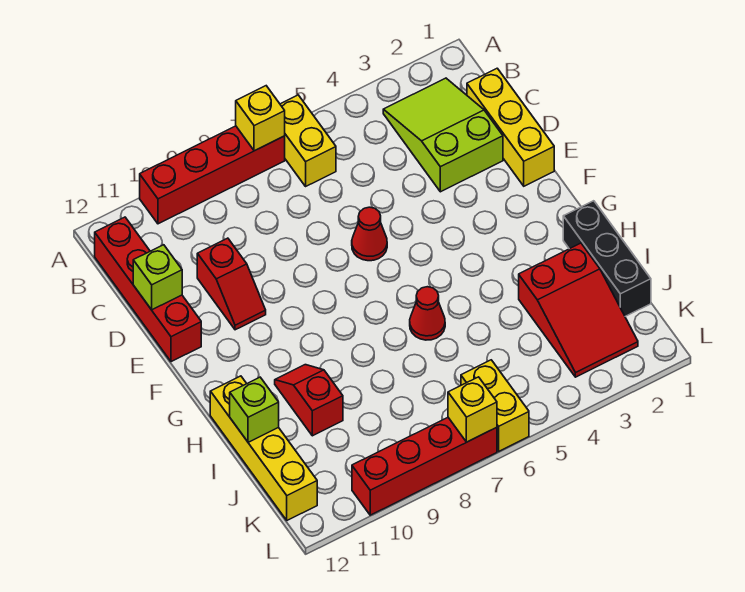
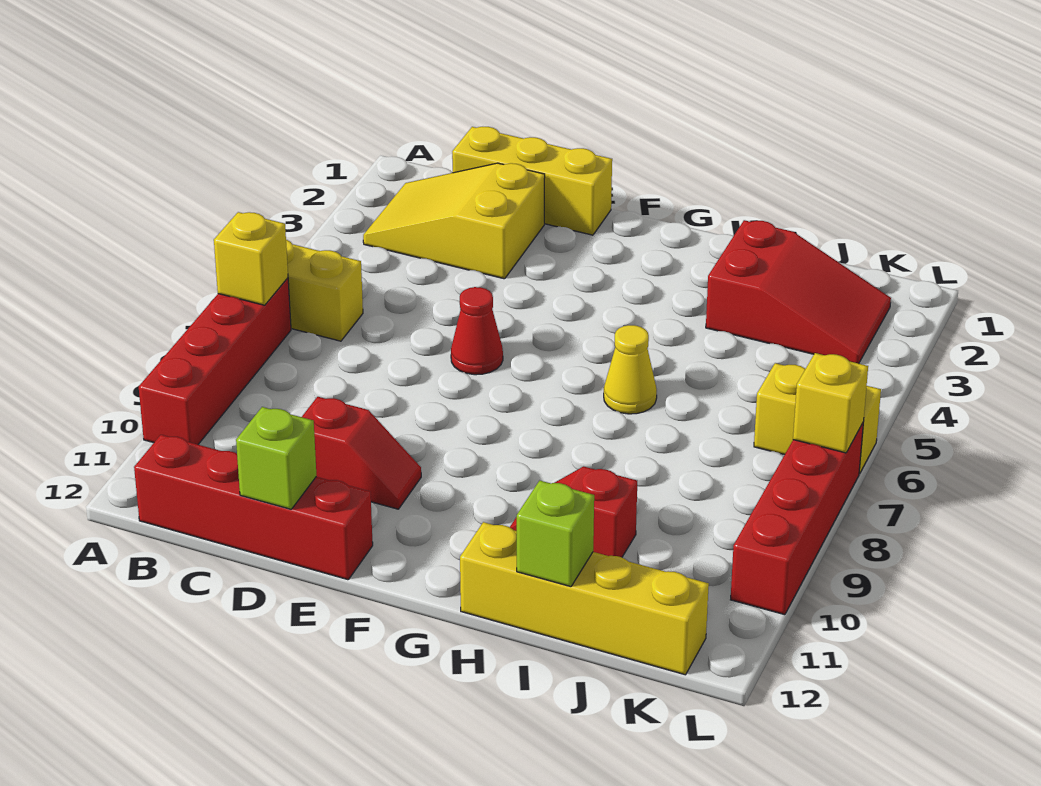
lime slope B2:D3 level 1 top D -> yellow slope B2:D3 level 1 top D
black brick H1:J1 level 1 -> none
red cone H6 level 1 -> yellow cone H6 level 1

